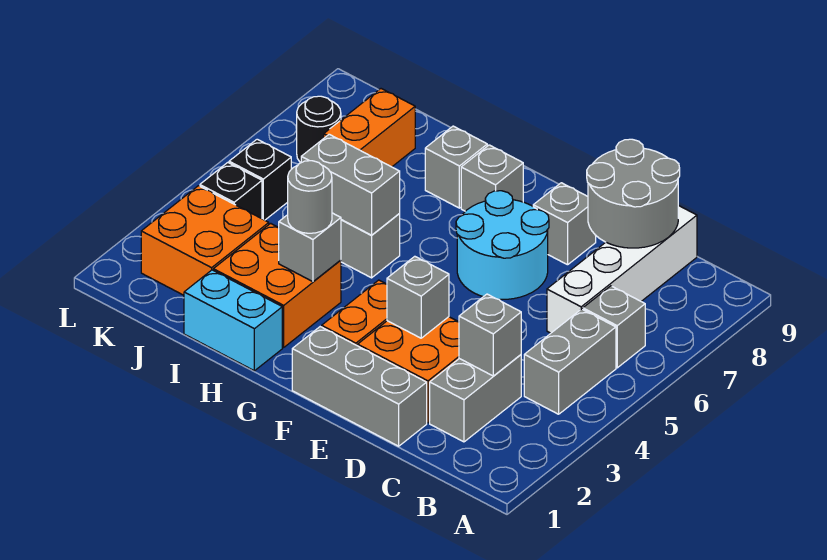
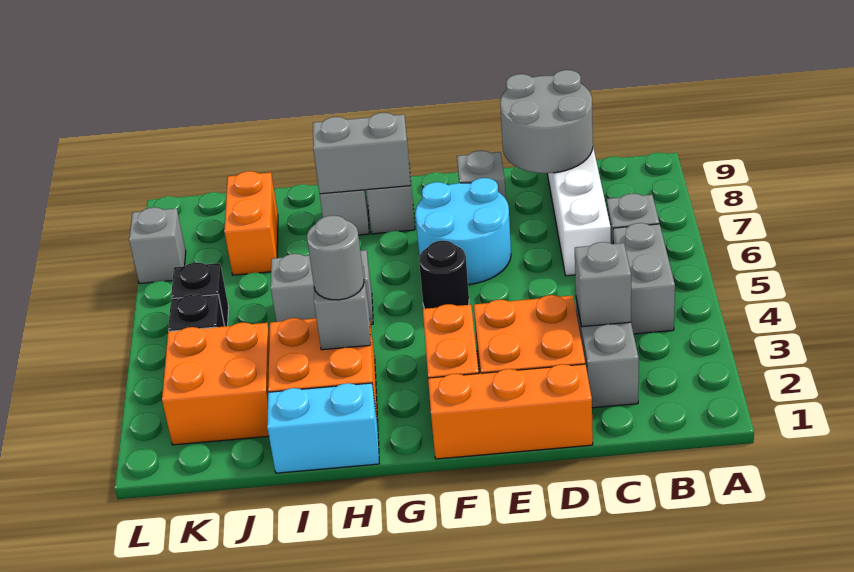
grey brick D1:F1 level 1 -> orange brick D1:F1 level 1
grey brick E3 level 2 -> grey brick L7 level 1
grey brick H5:I5 level 2 -> grey brick G8:H8 level 2
black round brick K7 level 1 -> black round brick F5 level 1

